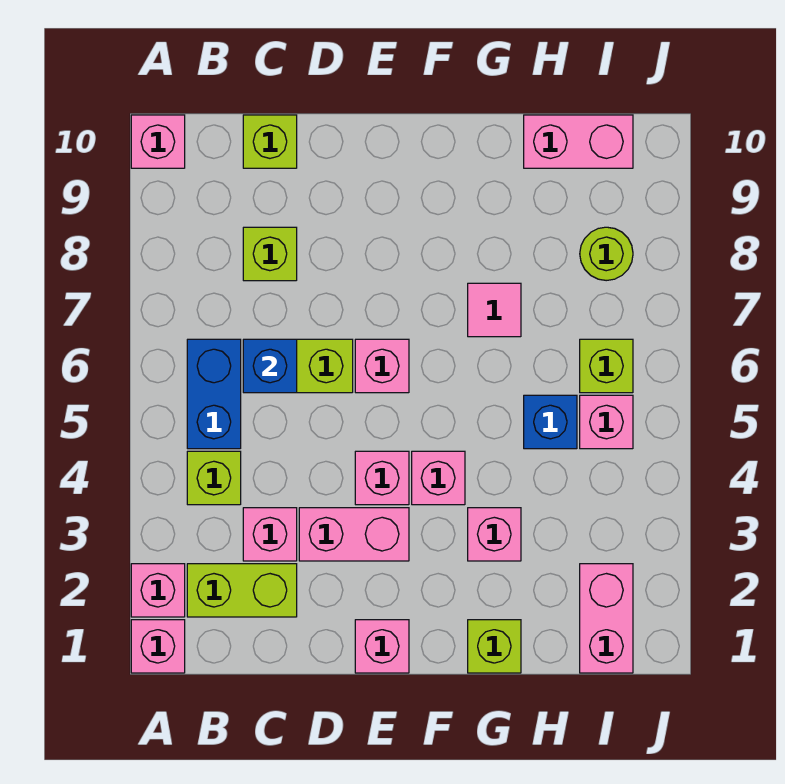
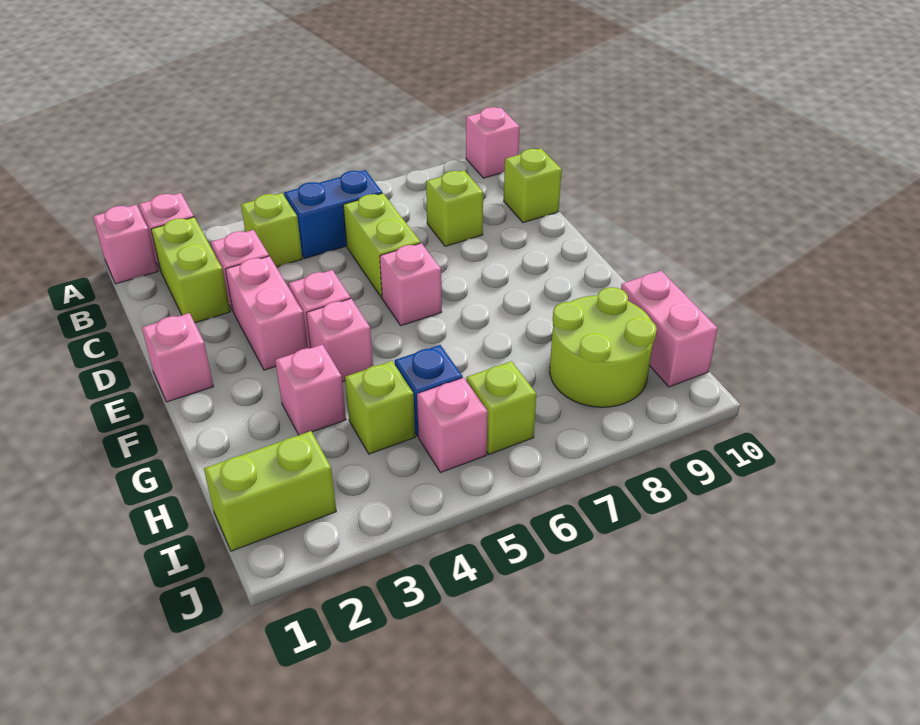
blue brick C6 level 2 -> none
lime brick G1 level 1 -> lime brick H4 level 1
pink tile G7 level 1 -> none
pink brick I1:I2 level 1 -> lime brick I1:I2 level 1
lime round brick I8 level 1 -> lime round brick H8:I9 level 1

